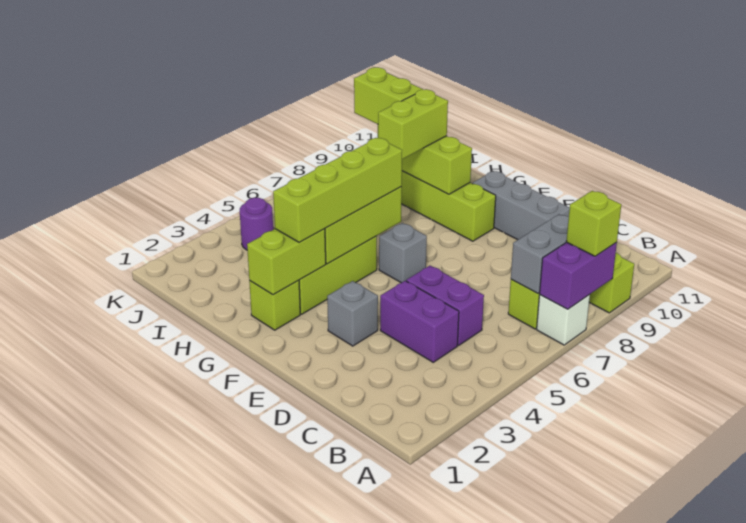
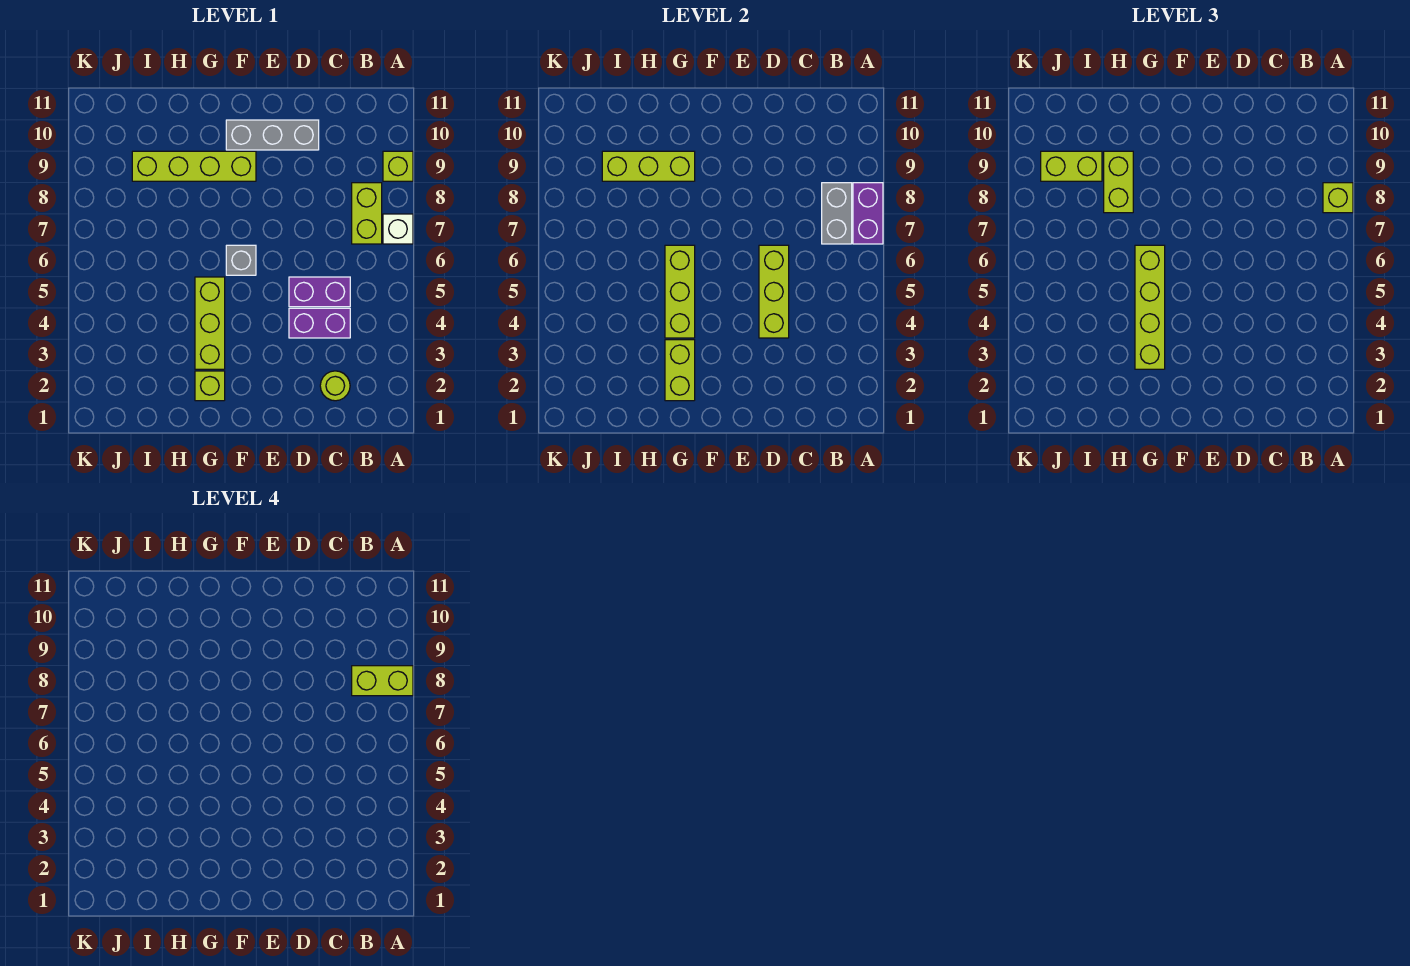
none -> lime brick A8:B8 level 4
none -> lime round brick C2 level 1
none -> lime brick D4:D6 level 2
grey brick E3 level 1 -> none
purple round brick J4 level 1 -> none

